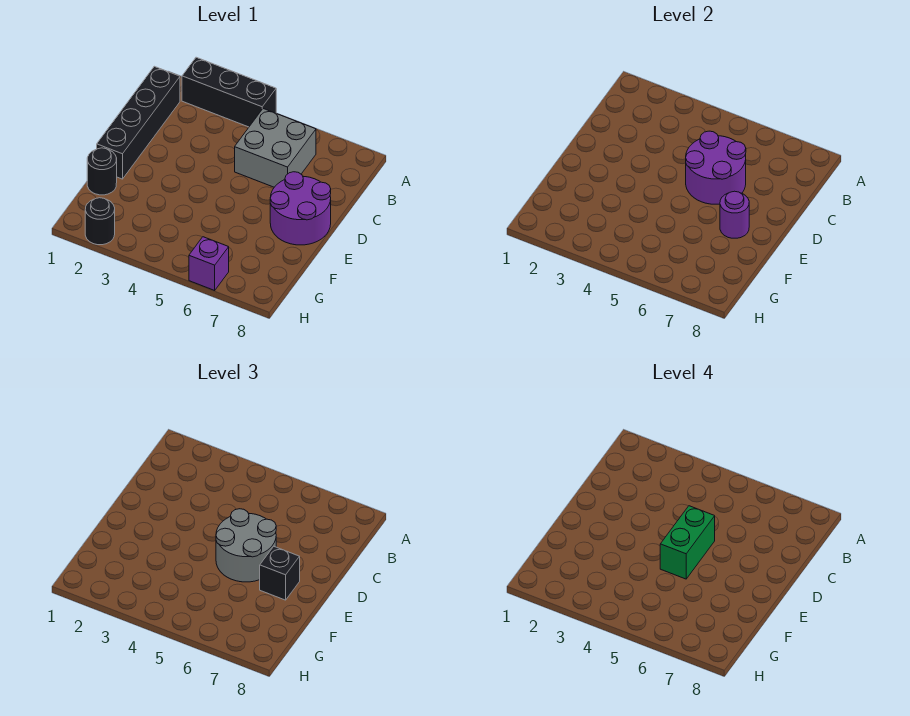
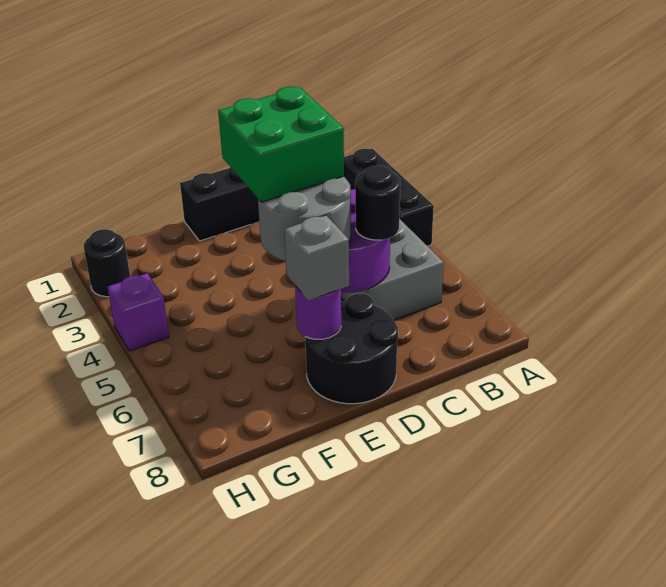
green brick D5:E5 level 4 -> green brick D4:E5 level 4
purple round brick D7:E8 level 1 -> black round brick D7:E8 level 1
black brick E7 level 3 -> grey brick E7 level 3
black round brick F1 level 1 -> black round brick C6 level 3
purple brick H6 level 1 -> purple brick H4 level 1

